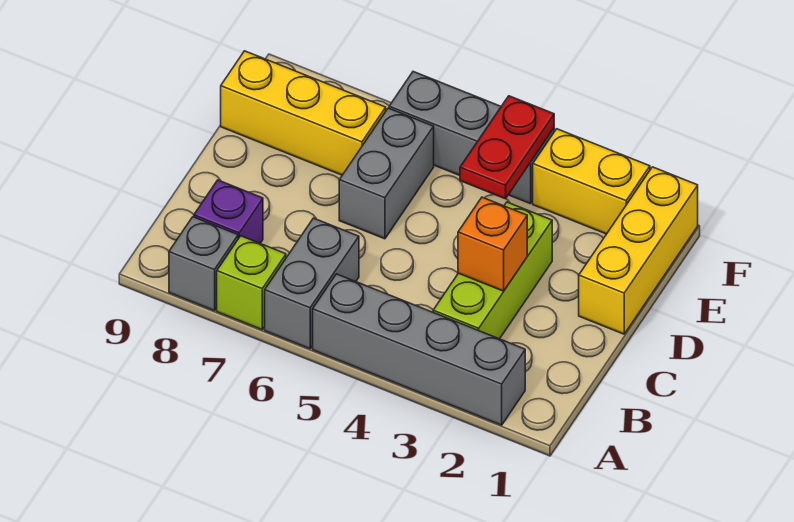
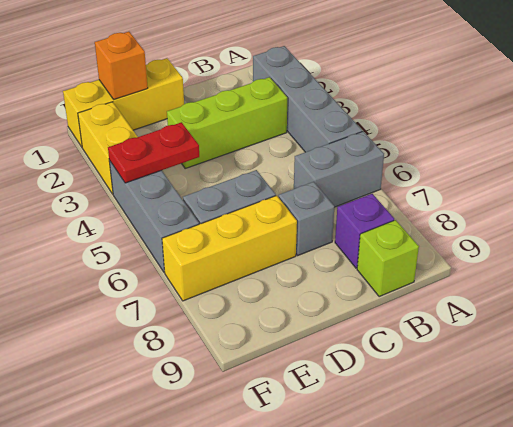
lime brick A7 level 1 -> lime brick B9 level 1
grey brick A8 level 1 -> grey brick C7 level 1
orange brick C3 level 2 -> orange brick E1 level 2
yellow brick E7:E9 level 1 -> yellow brick D7:F7 level 1

